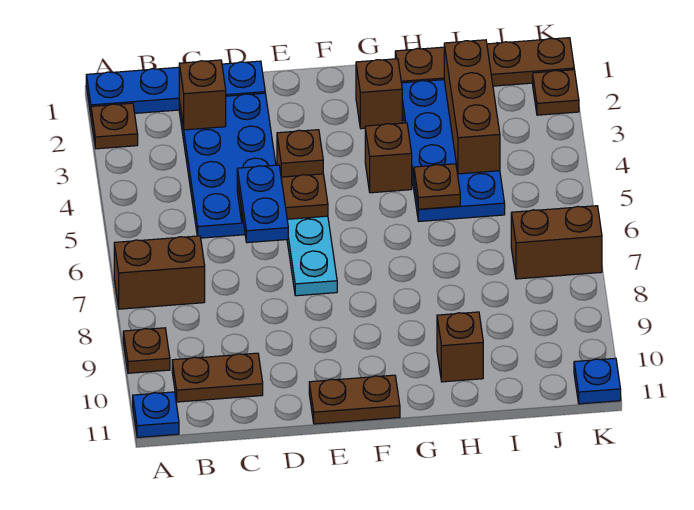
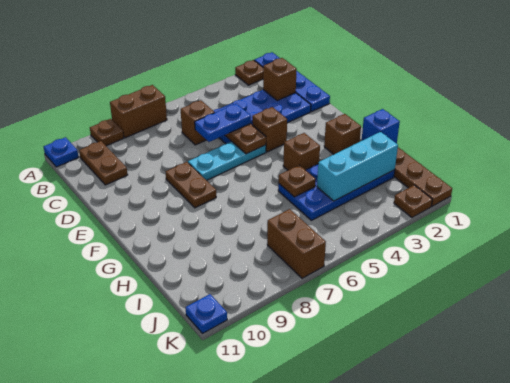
brown brick A7:B7 level 1 -> brown brick A7:A8 level 1
brown plate E11:F11 level 1 -> brown plate E8:F8 level 1
none -> blue brick H1 level 2
brown brick H10 level 1 -> brown brick C6 level 1
brown brick I2:I4 level 2 -> cyan brick I2:I4 level 2

